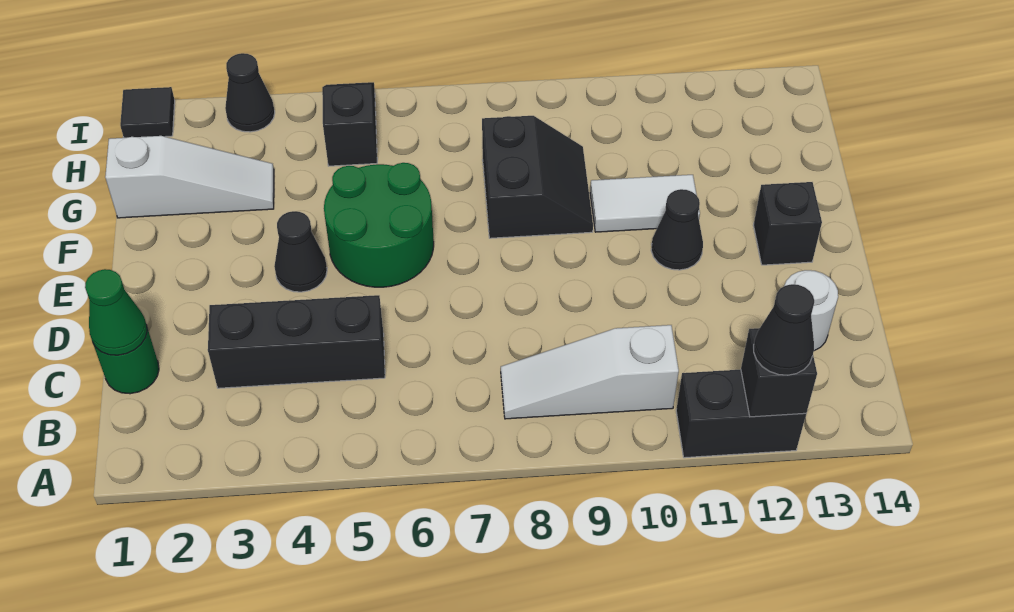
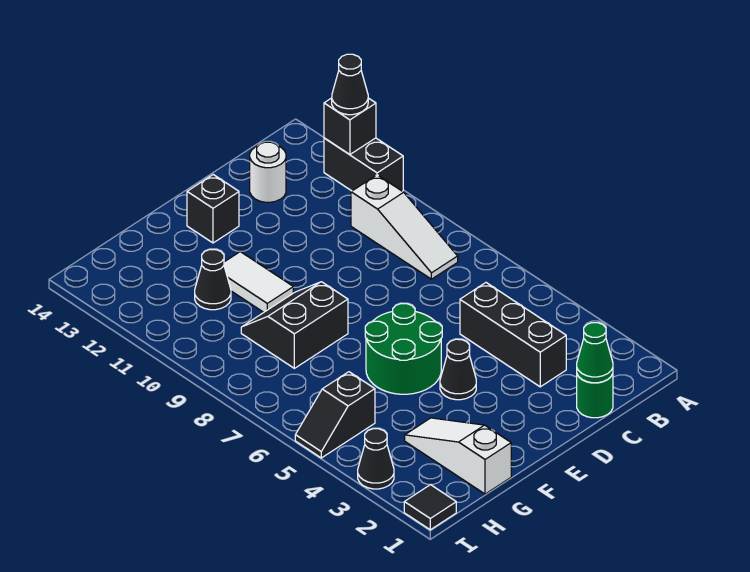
black cone E11 level 1 -> black cone G11 level 1

